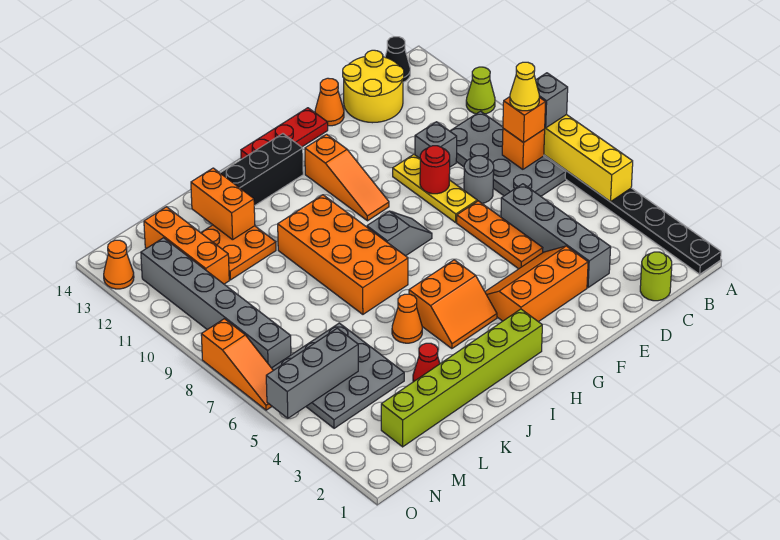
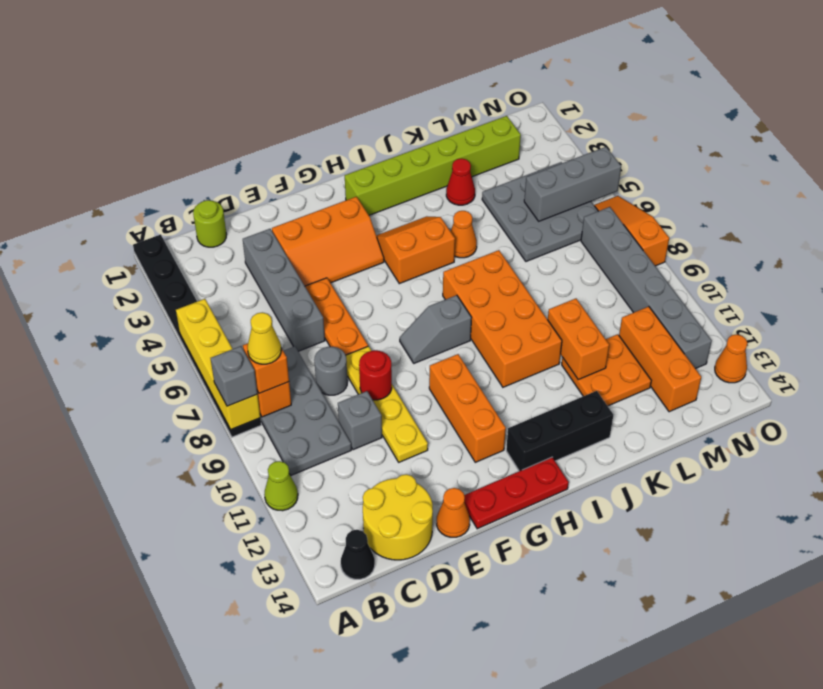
yellow plate E8:E10 level 1 -> yellow plate E8:E11 level 1
orange slope G10:G12 level 1 top 12 -> orange brick G10:G12 level 1
orange brick K12:K13 level 2 -> orange brick K10:K11 level 2

